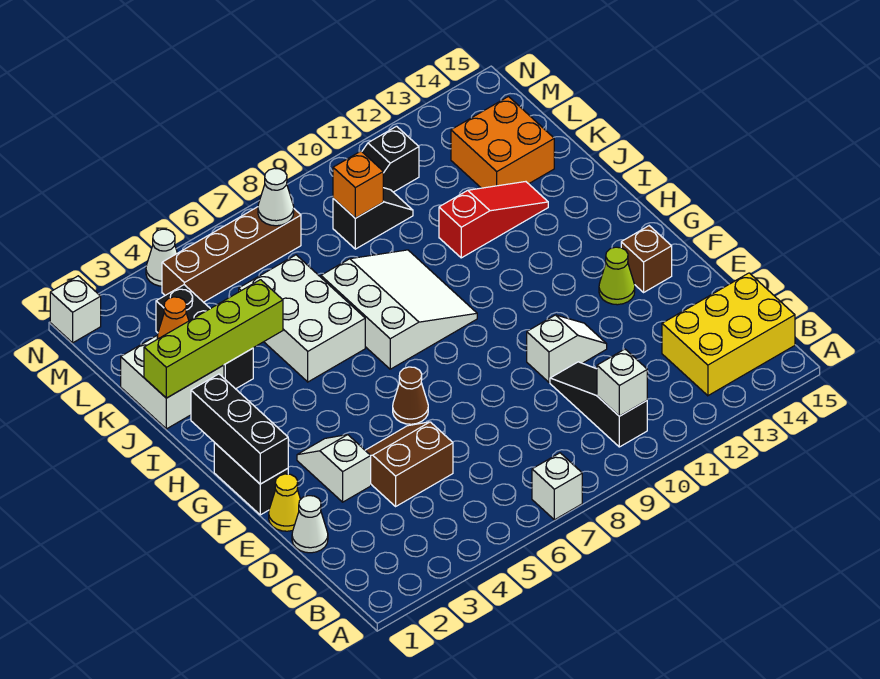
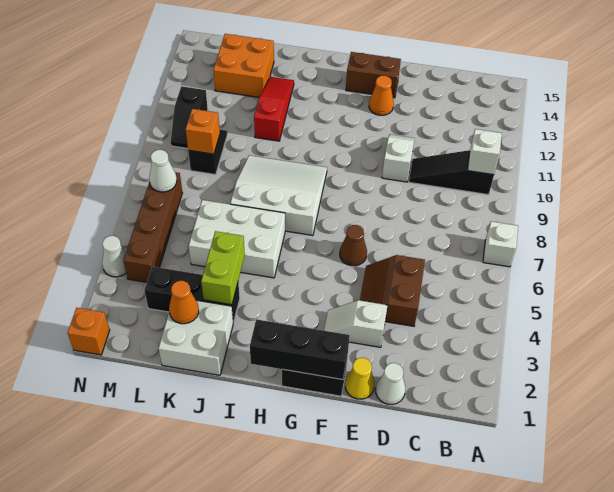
yellow brick B13:C15 level 1 -> none
lime cone F13 level 1 -> orange cone F13 level 1
brown brick F14 level 1 -> brown brick F14:G14 level 1
lime brick J1:J4 level 2 -> lime brick J3:J4 level 2
white brick N1 level 1 -> orange brick N1 level 1

